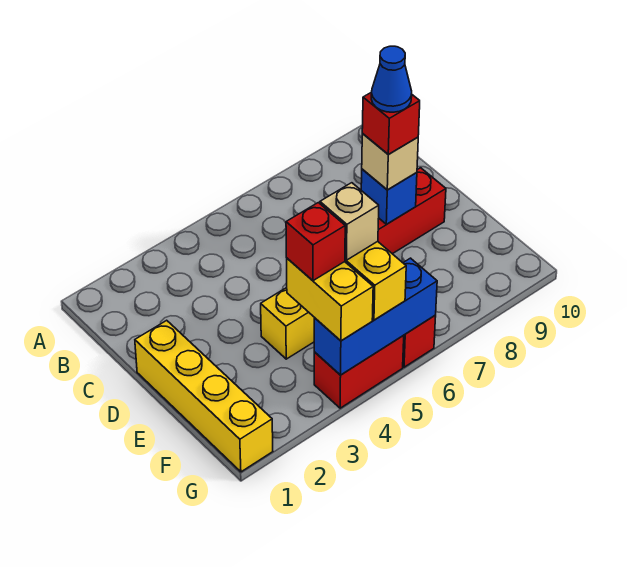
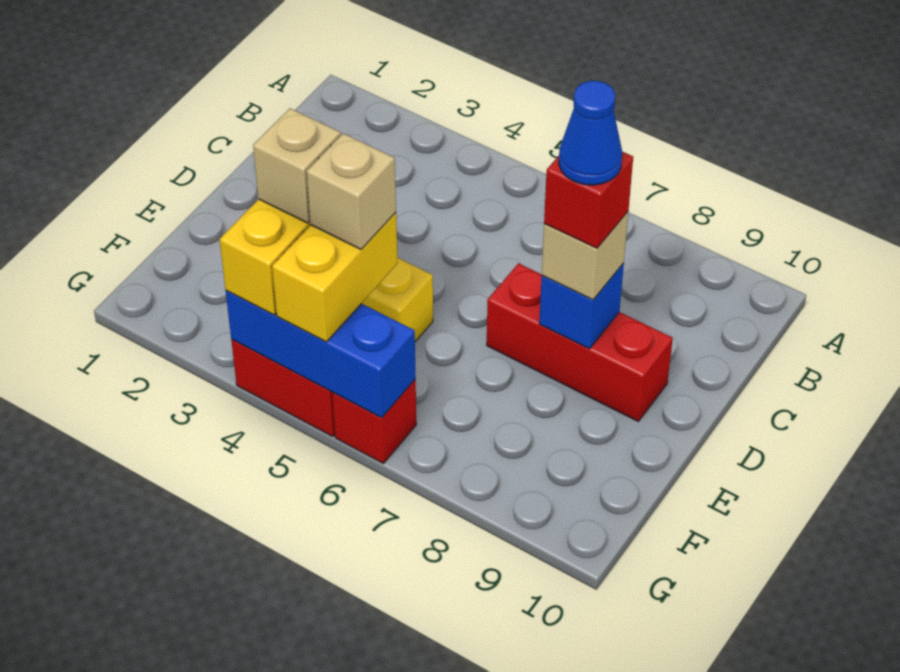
yellow brick D1:G1 level 1 -> none
red brick F4 level 4 -> tan brick F4 level 4

